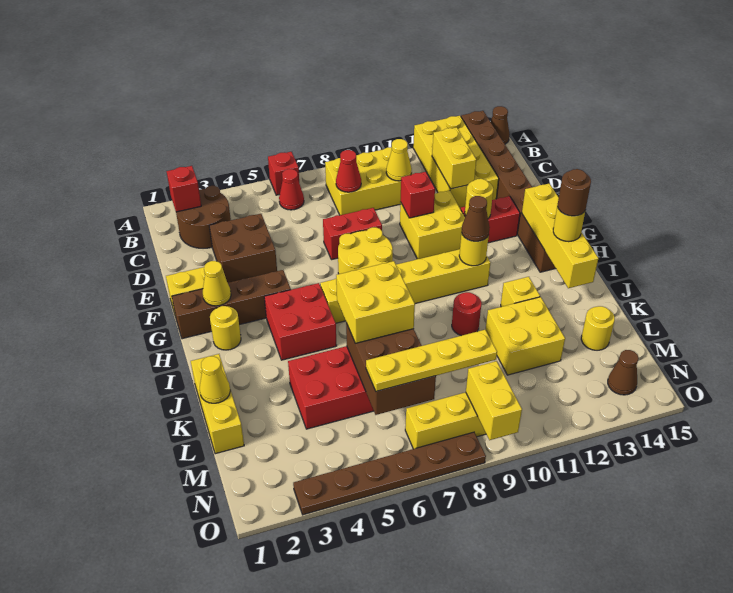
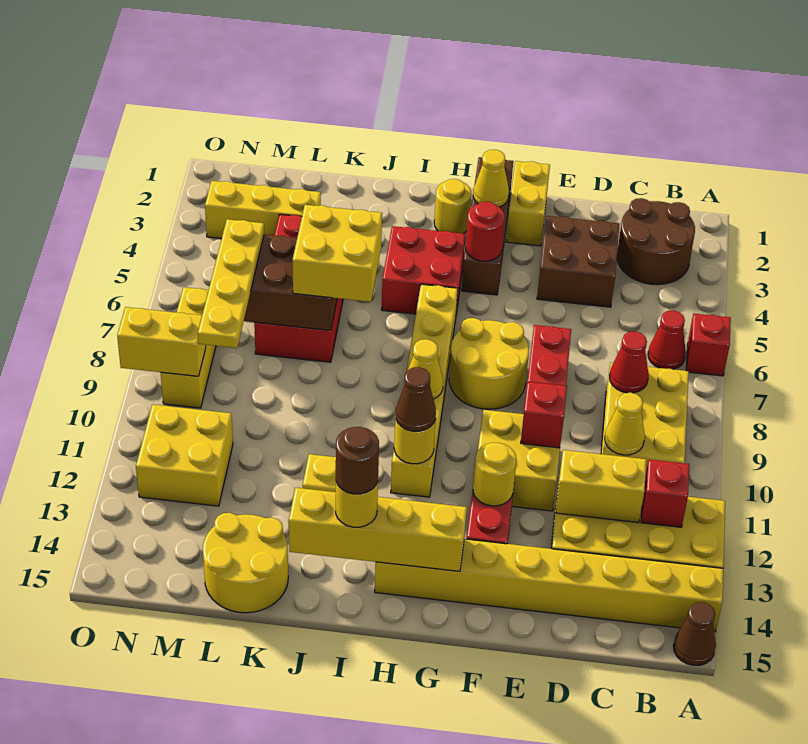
brown brick A14:H14 level 1 -> yellow brick A14:H14 level 1
red brick B2 level 2 -> red brick B12 level 2
yellow brick J1:L1 level 1 -> yellow brick L3:N3 level 1
red round brick J10 level 1 -> red round brick G4 level 2
yellow cone K1 level 2 -> yellow cone H9 level 2
yellow brick K11:L12 level 1 -> yellow brick M11:N12 level 1
yellow round brick L14 level 1 -> yellow round brick K14:L15 level 1
brown cone N14 level 1 -> none
brown plate O3:O8 level 1 -> none

